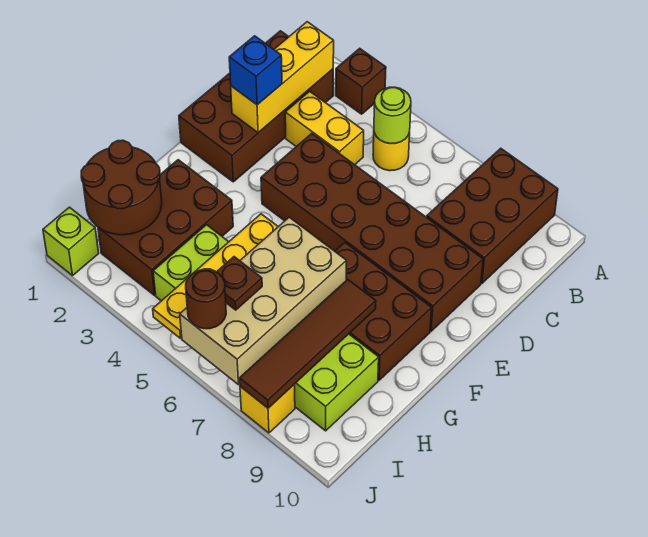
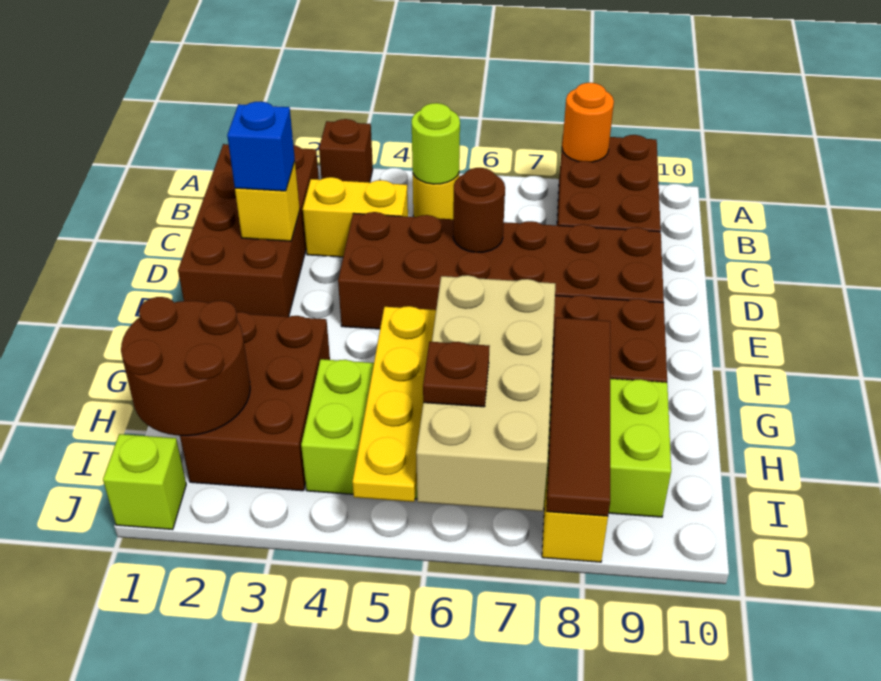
none -> orange round brick A8 level 2
yellow brick B2:D2 level 2 -> yellow brick D2 level 2
brown round brick J6 level 3 -> brown round brick D6 level 2

